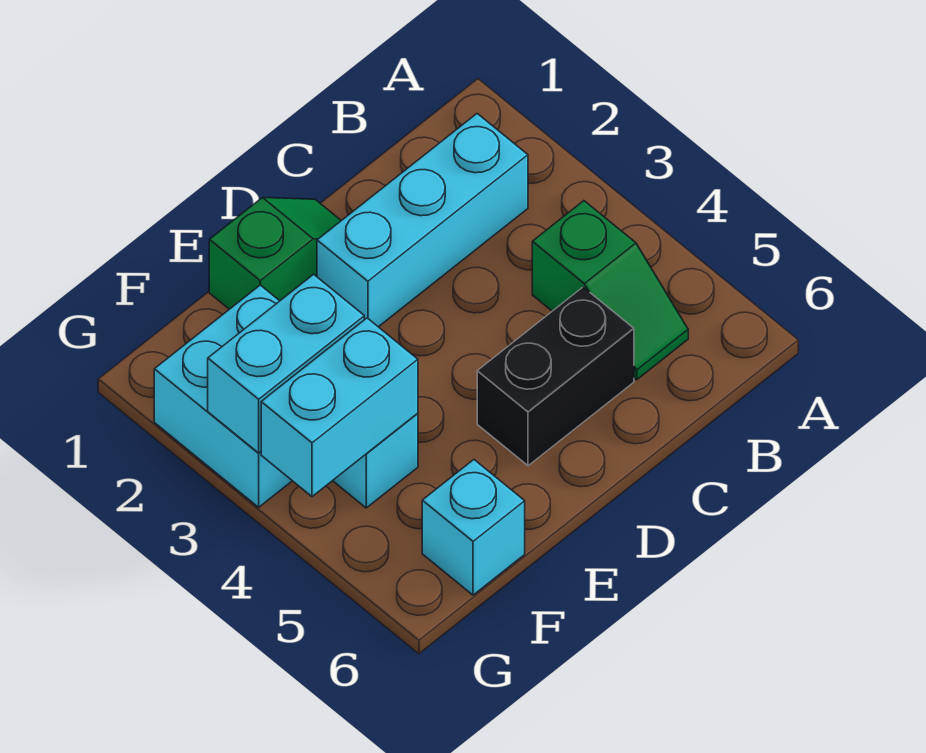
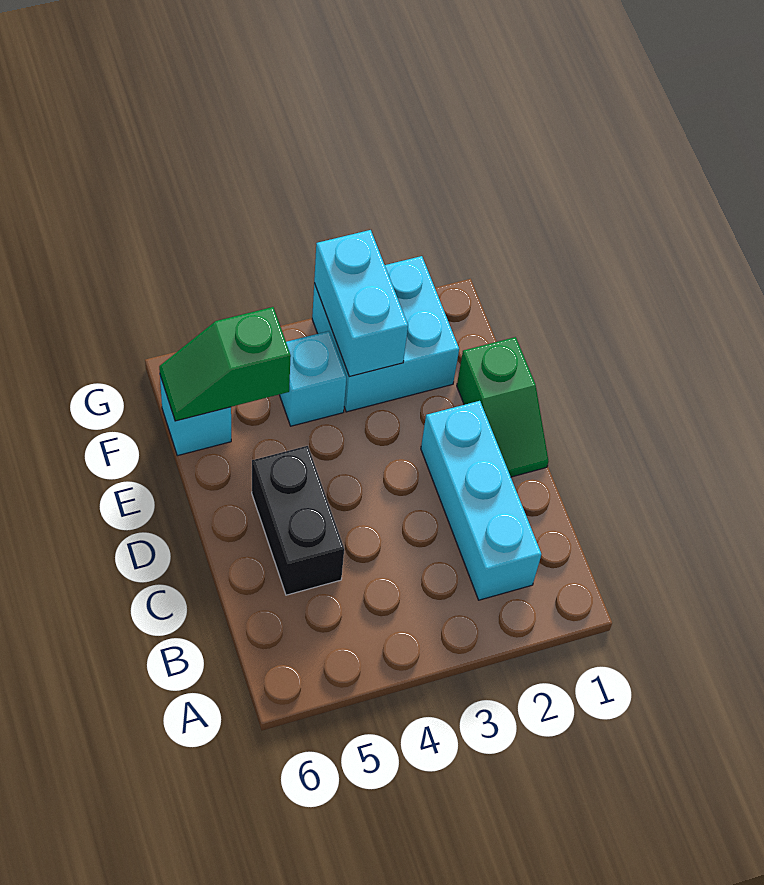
green slope B4:B5 level 1 top 4 -> green slope F5:F6 level 2 top 5
cyan brick F4:G4 level 2 -> none

